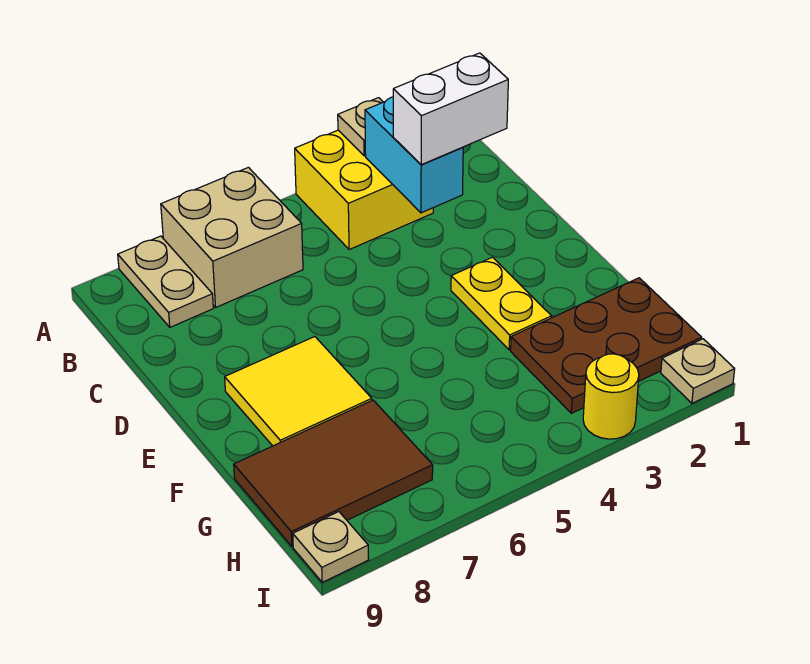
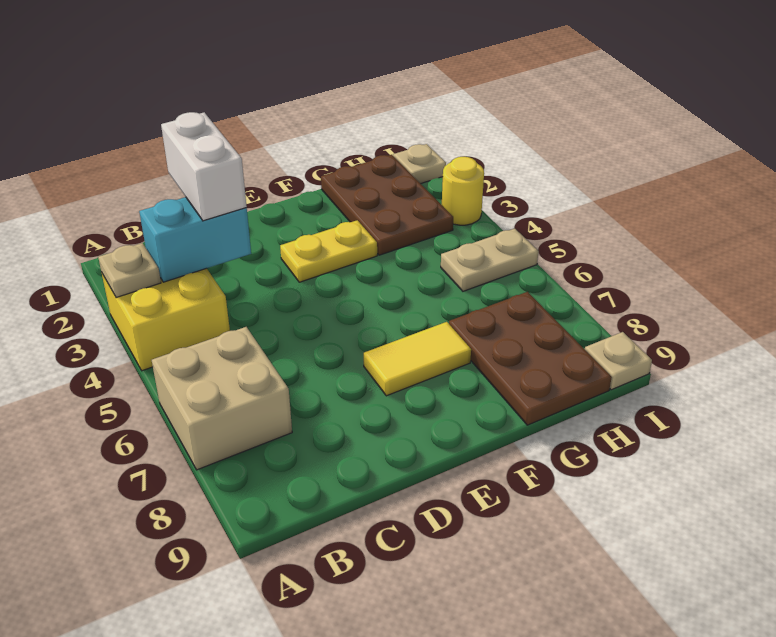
tan plate A8:B8 level 1 -> tan plate H5:I5 level 1
yellow tile E7:F8 level 1 -> yellow tile E7:F7 level 1
brown tile G7:H9 level 1 -> brown plate G7:H9 level 1

